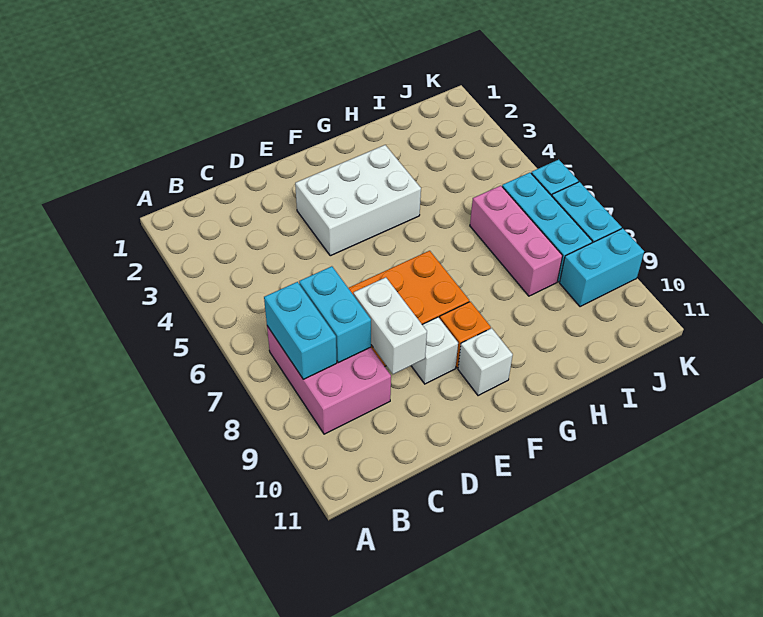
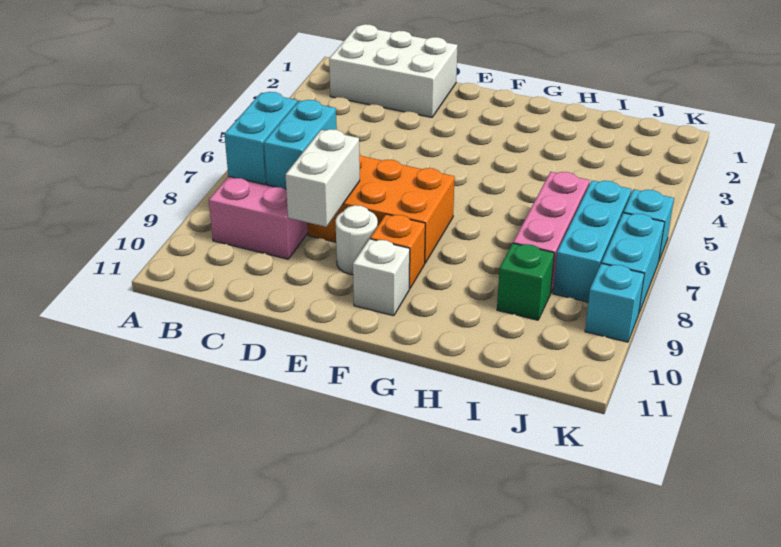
white brick E3:G4 level 1 -> white brick B1:D2 level 1
white brick E9 level 1 -> white round brick E9 level 1
none -> green brick I9 level 1
cyan brick J9:K9 level 1 -> cyan brick K9 level 1

